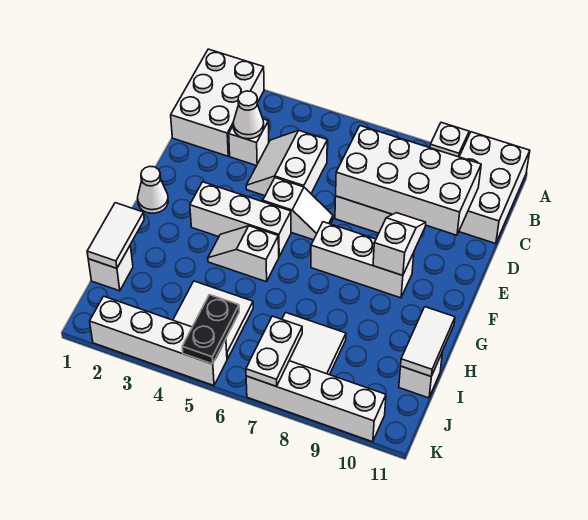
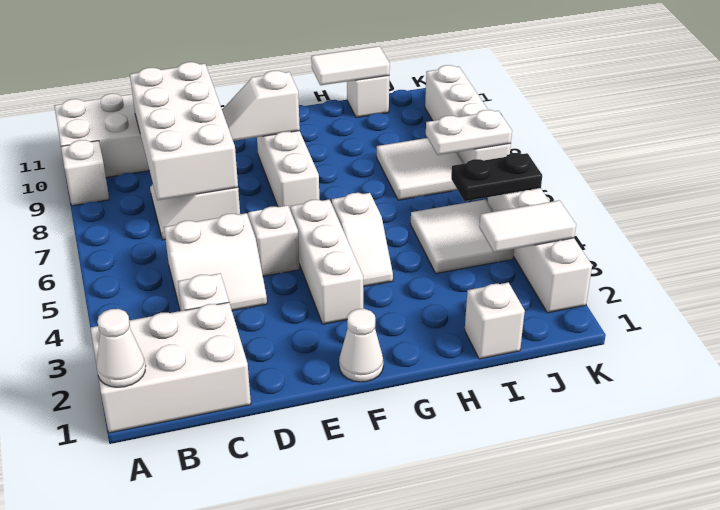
white cone C3 level 2 -> white cone A1 level 2
white tile H1:I1 level 2 -> white tile J3:K3 level 2

